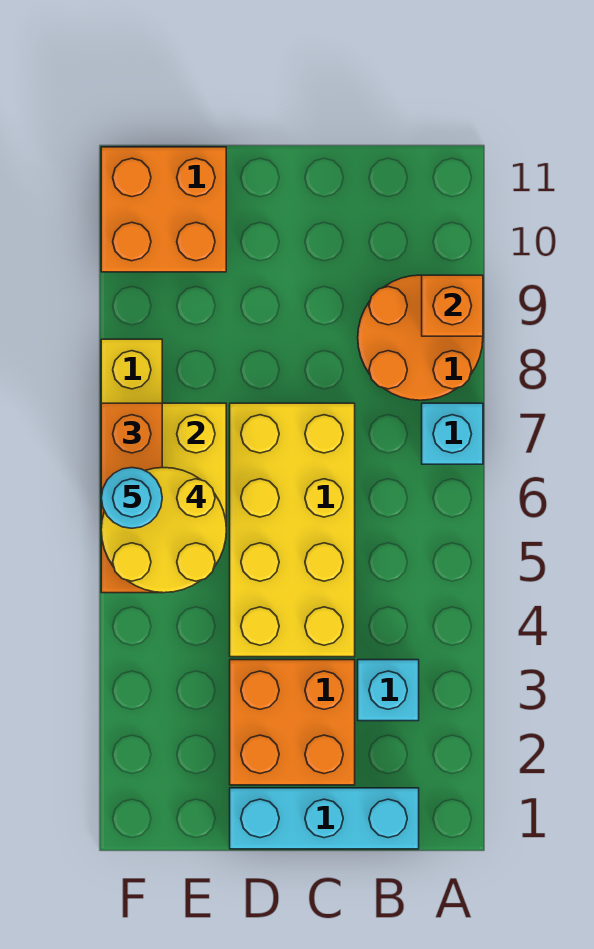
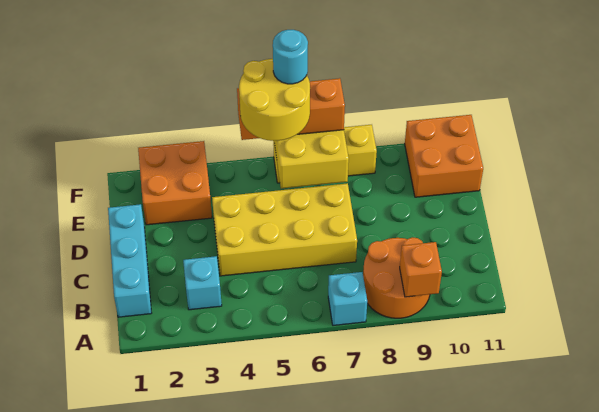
orange brick C2:D3 level 1 -> orange brick E2:F3 level 1

